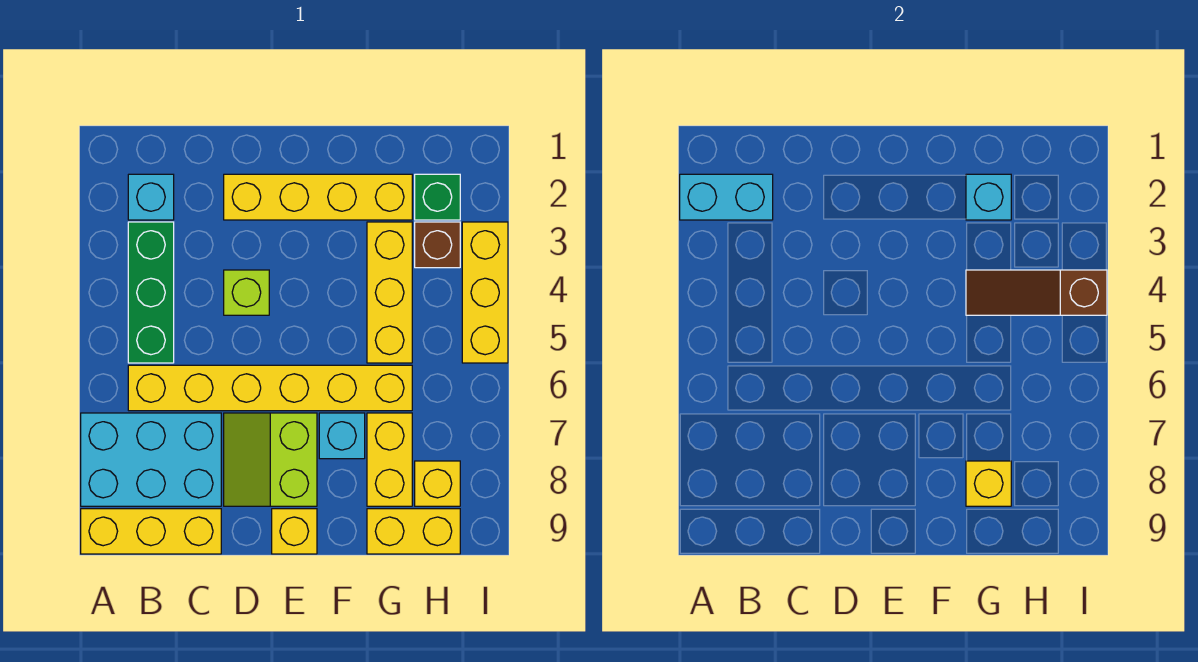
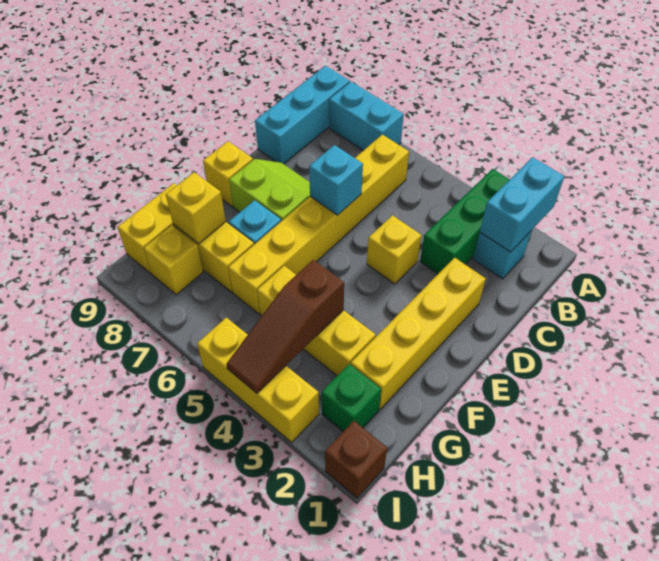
cyan brick A7:C8 level 1 -> cyan brick A7:A8 level 1
yellow brick A9:C9 level 1 -> cyan brick A9:C9 level 1
green brick B3:B5 level 1 -> green brick A3:C3 level 1
lime brick D4 level 1 -> yellow brick D4 level 1
cyan brick G2 level 2 -> cyan brick D6 level 2
brown slope G4:I4 level 2 top I -> brown slope G4:I4 level 2 top G
brown brick H3 level 1 -> brown brick I1 level 1

